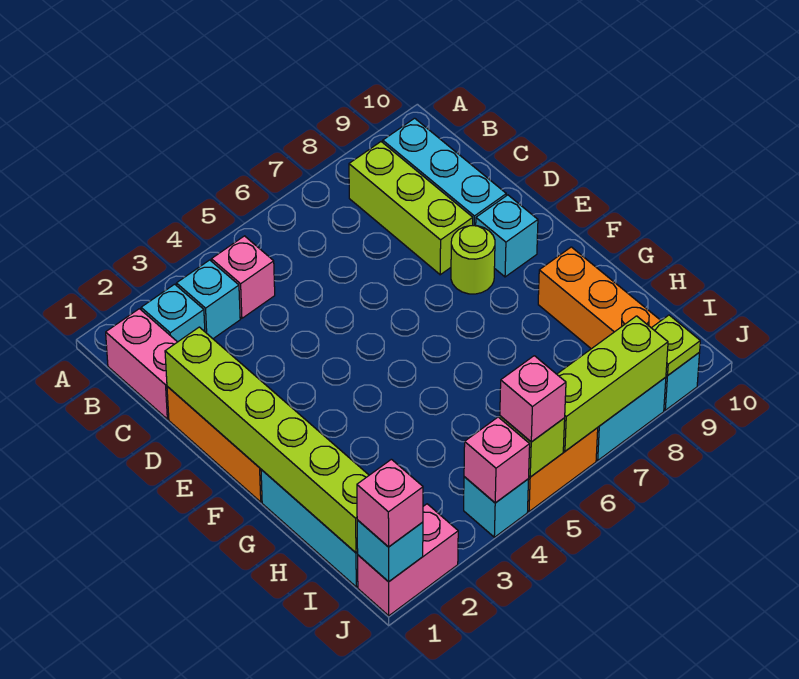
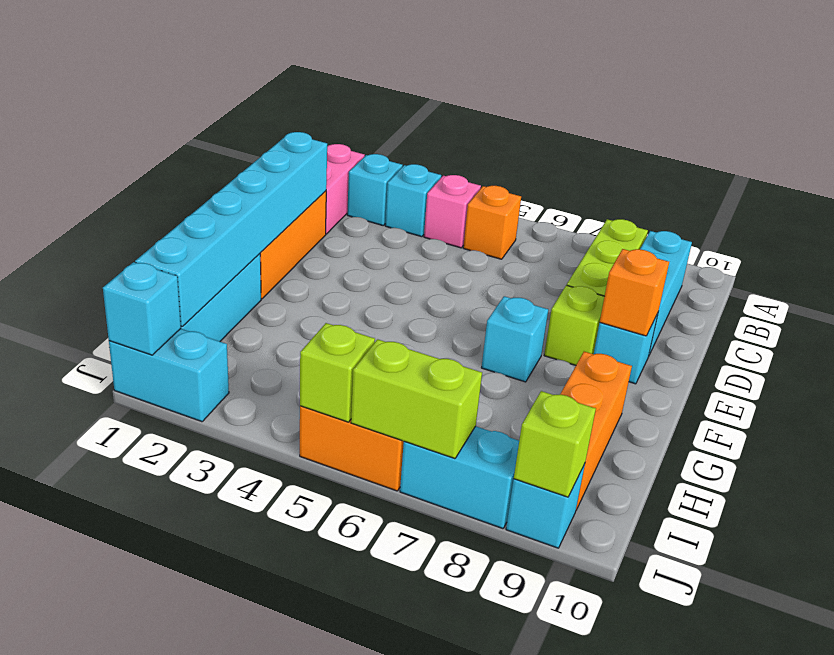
none -> orange brick B5 level 1
lime brick D1:I1 level 2 -> cyan brick D1:I1 level 2
lime round brick E8 level 1 -> lime brick E8 level 1
none -> orange brick E9 level 2
pink brick J1:J2 level 1 -> cyan brick J1:J2 level 1
pink brick J1 level 3 -> none
cyan brick J4 level 1 -> cyan brick F7 level 1
pink brick J4 level 2 -> none
pink brick J5 level 3 -> none
lime brick J6:J8 level 2 -> lime brick J6:J7 level 2
lime plate J9 level 2 -> lime brick J9 level 2

